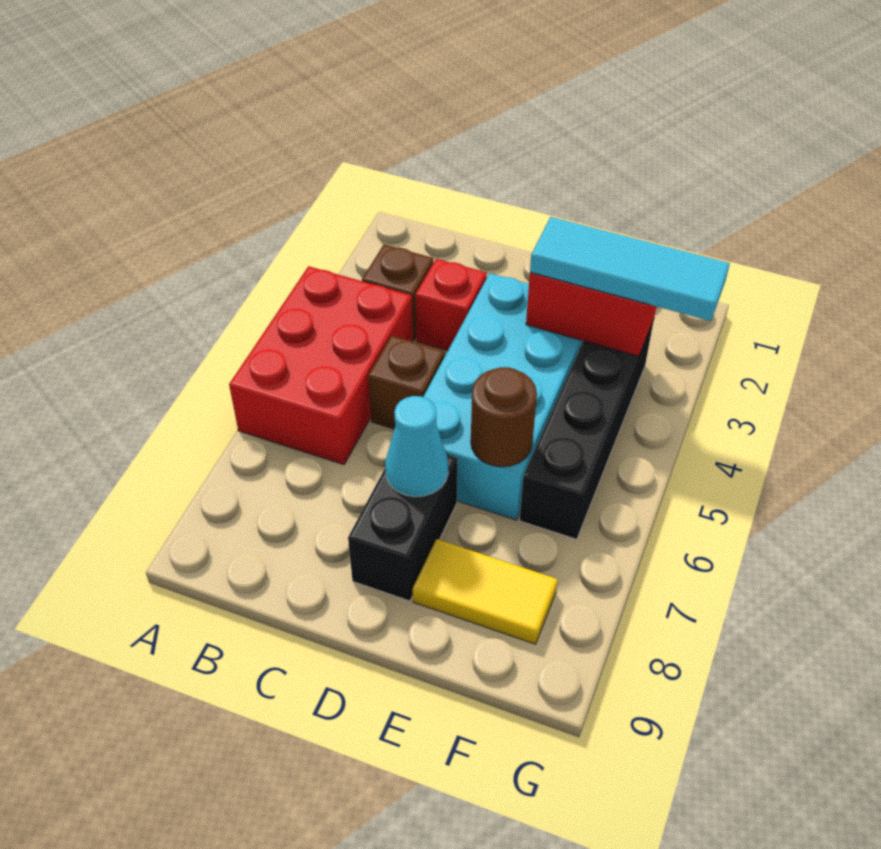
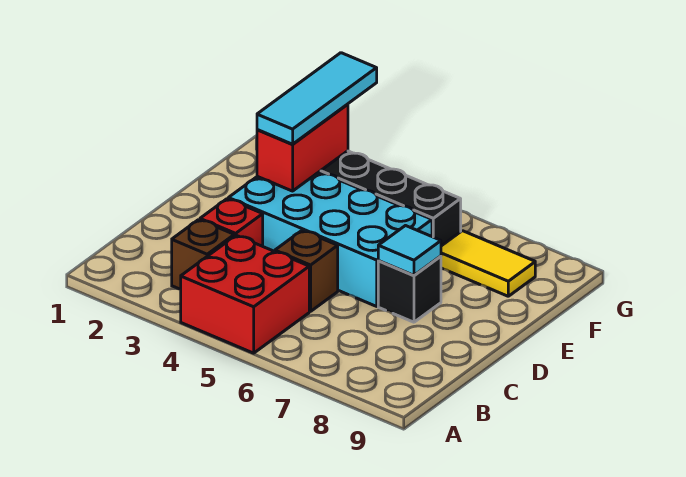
red brick A4:B6 level 1 -> red brick A4:B5 level 1
black brick D7:D8 level 1 -> black brick D7 level 1
cyan cone D7 level 2 -> cyan tile D7 level 2
brown round brick E6 level 2 -> none
yellow tile E8:F8 level 1 -> yellow tile F7:F8 level 1

